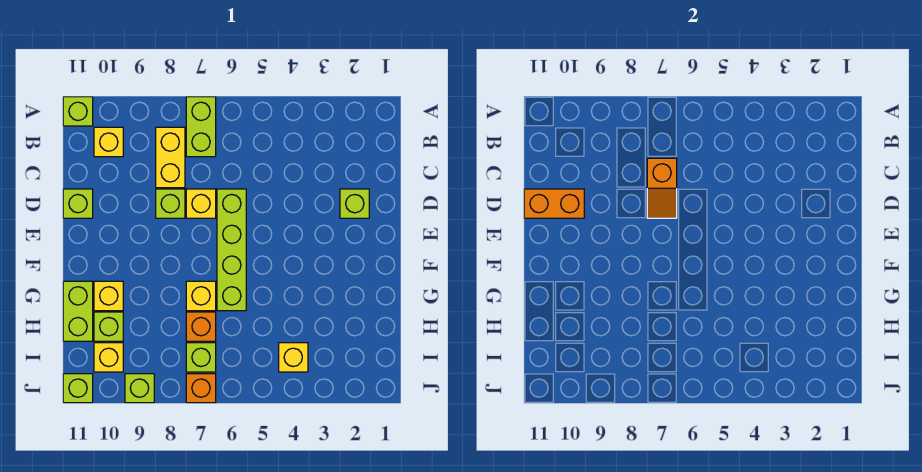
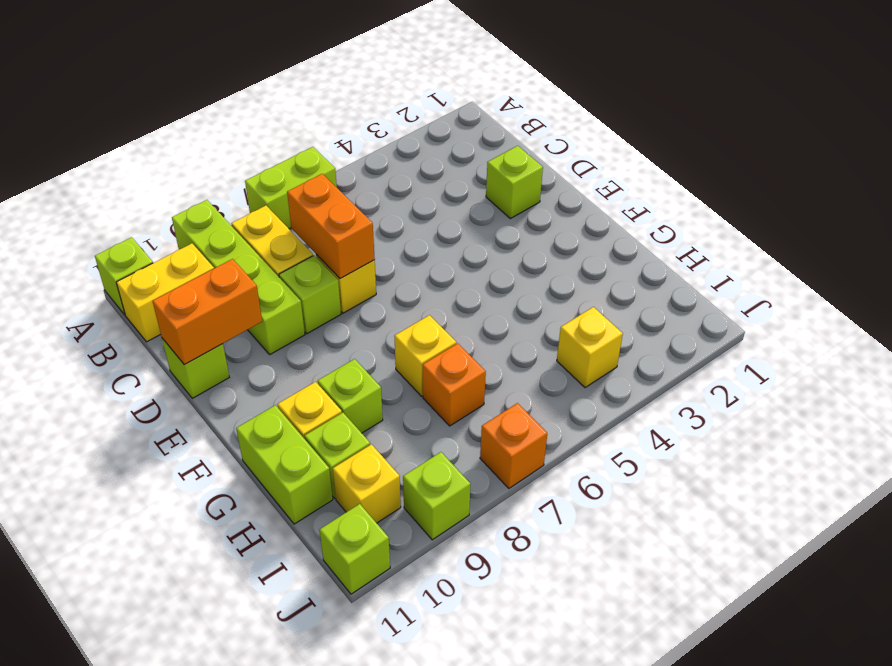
lime brick A7:B7 level 1 -> lime brick A6:A7 level 1
yellow brick B10 level 1 -> yellow brick B10:B11 level 1
orange slope C7:D7 level 2 top C -> orange brick C7:D7 level 2
lime brick D6:G6 level 1 -> lime brick A9:D9 level 1
lime brick I7 level 1 -> lime brick G9 level 1

